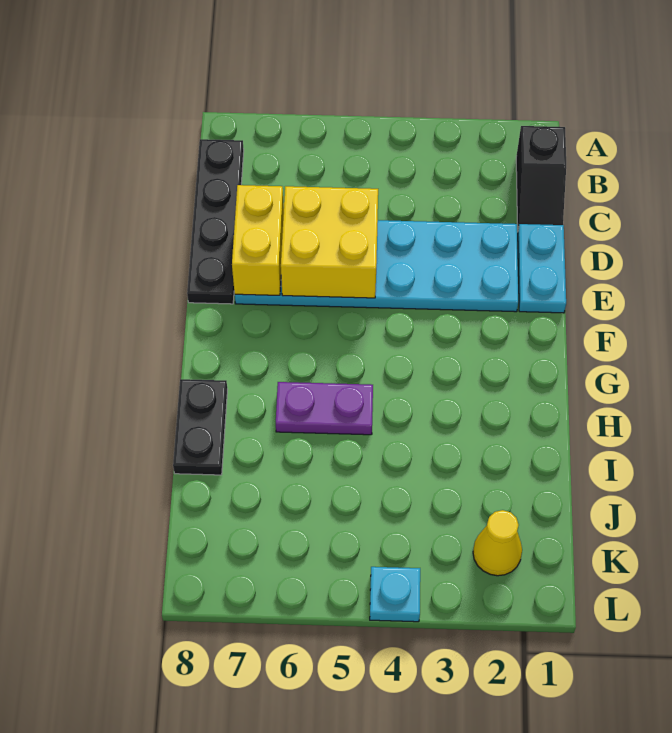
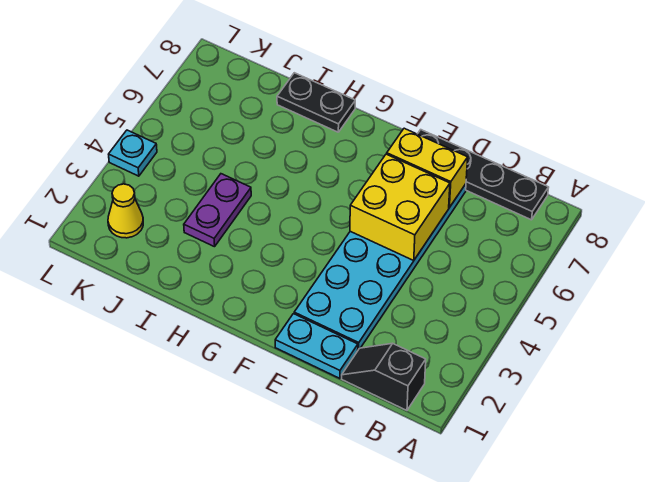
purple plate H5:H6 level 1 -> purple plate I3:I4 level 1

